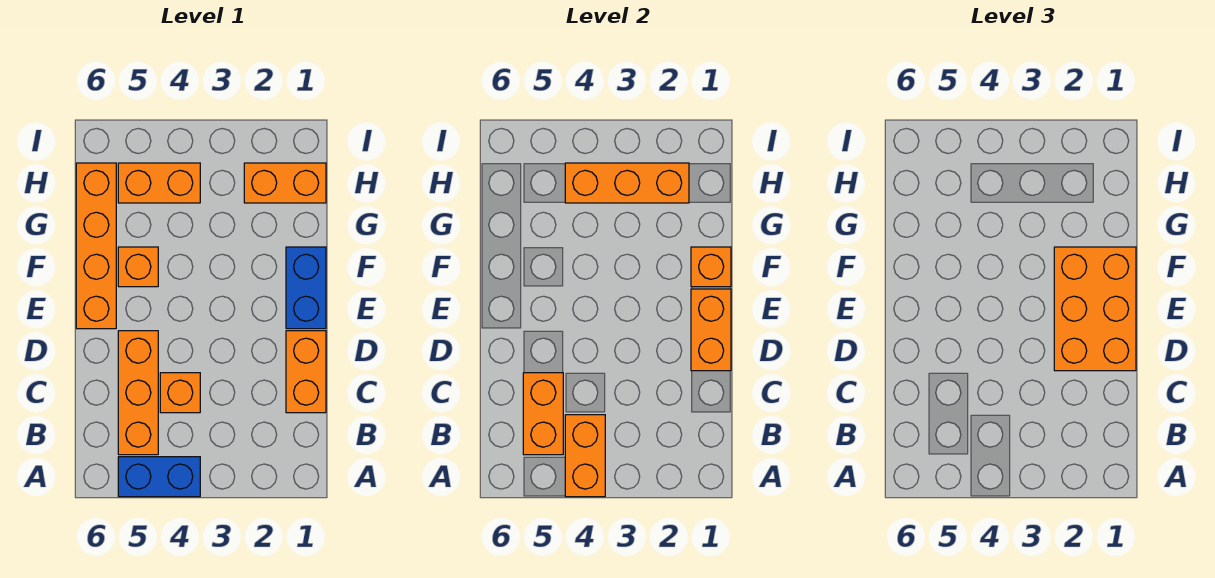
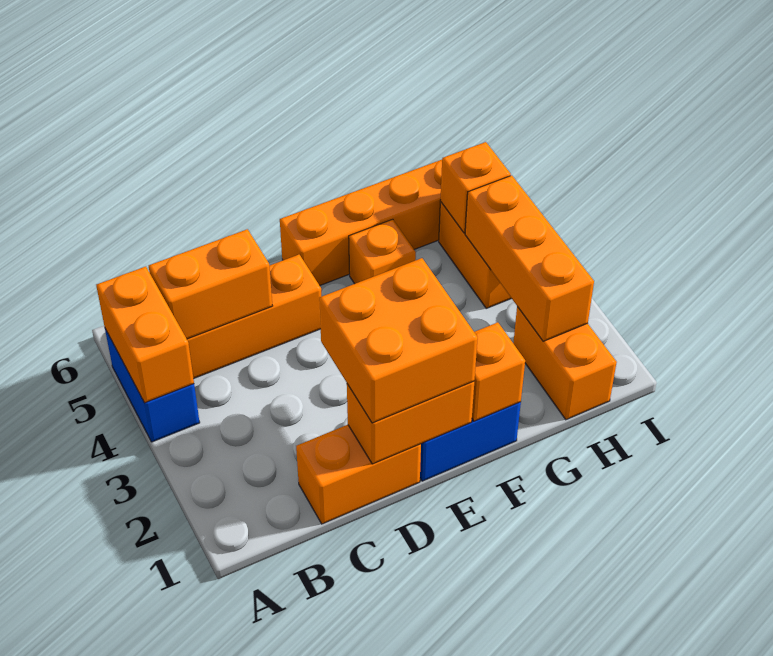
orange brick A4:B4 level 2 -> orange brick A4:A5 level 2
orange brick C4 level 1 -> orange brick H5 level 2
orange brick D1:F2 level 3 -> orange brick D1:E2 level 3

